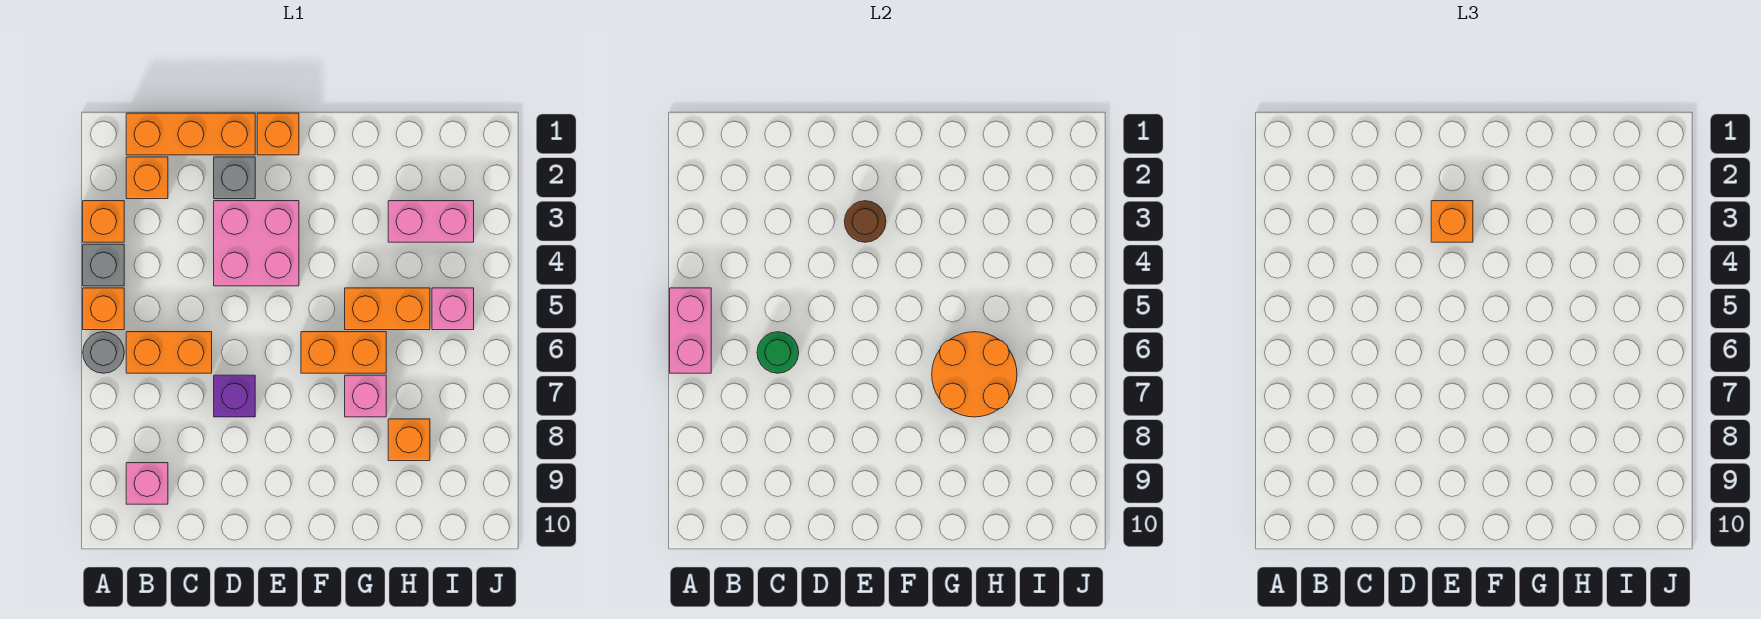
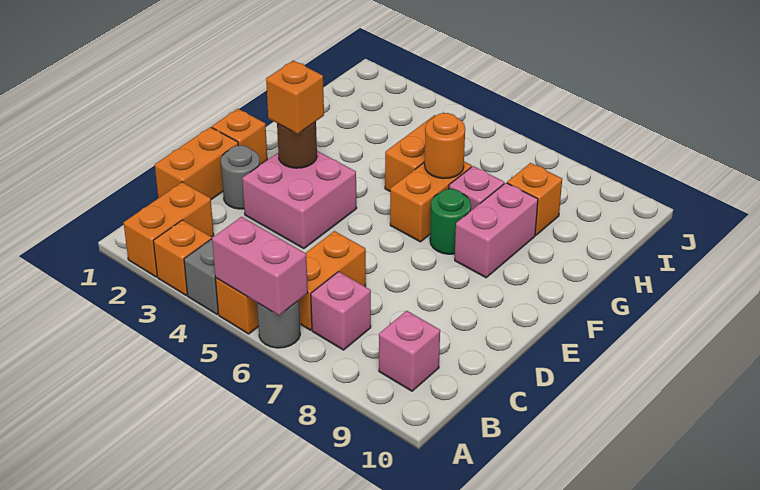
orange brick B1:D1 level 1 -> orange brick C1:D1 level 1
orange brick B2 level 1 -> orange brick A2:B2 level 1
green round brick C6 level 2 -> green round brick F7 level 1
grey brick D2 level 1 -> grey round brick D2 level 1
purple brick D7 level 1 -> none
orange round brick G6:H7 level 2 -> orange round brick G6 level 2
pink brick H3:I3 level 1 -> pink brick F8:G8 level 1
pink brick I5 level 1 -> pink brick B7 level 1

